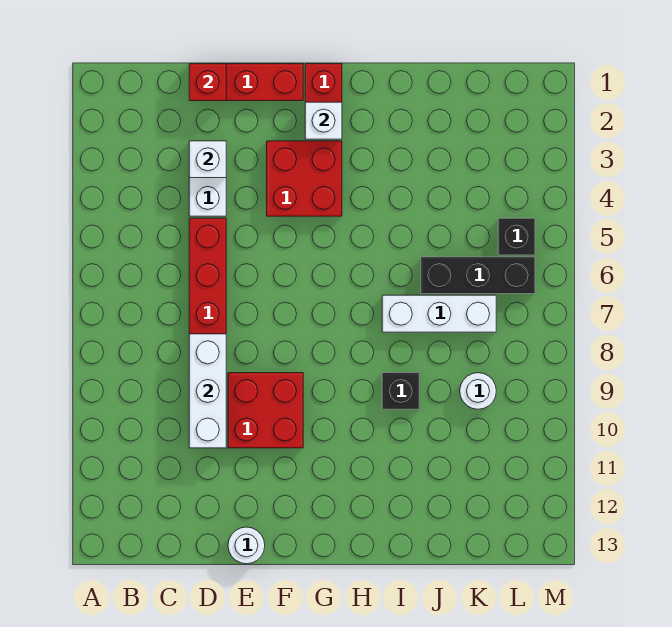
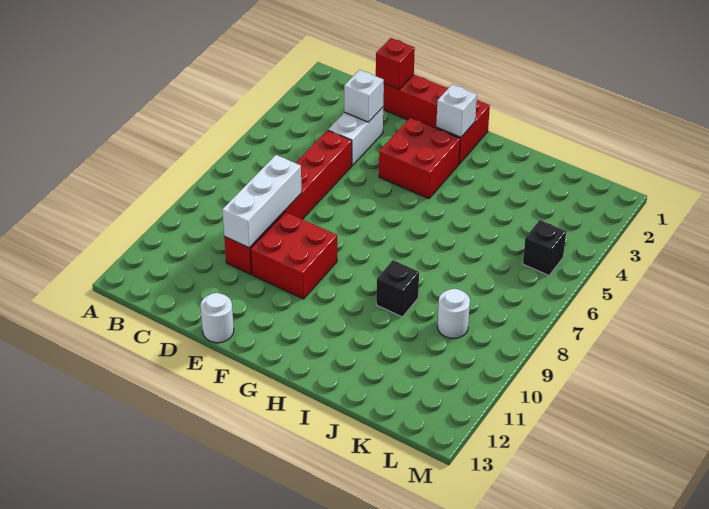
white brick I7:K7 level 1 -> none
black brick J6:L6 level 1 -> none

